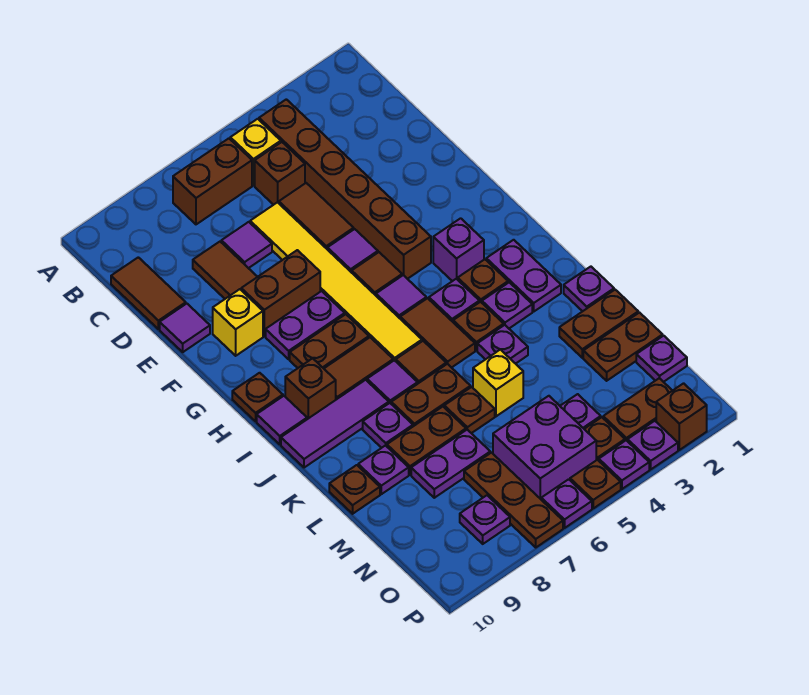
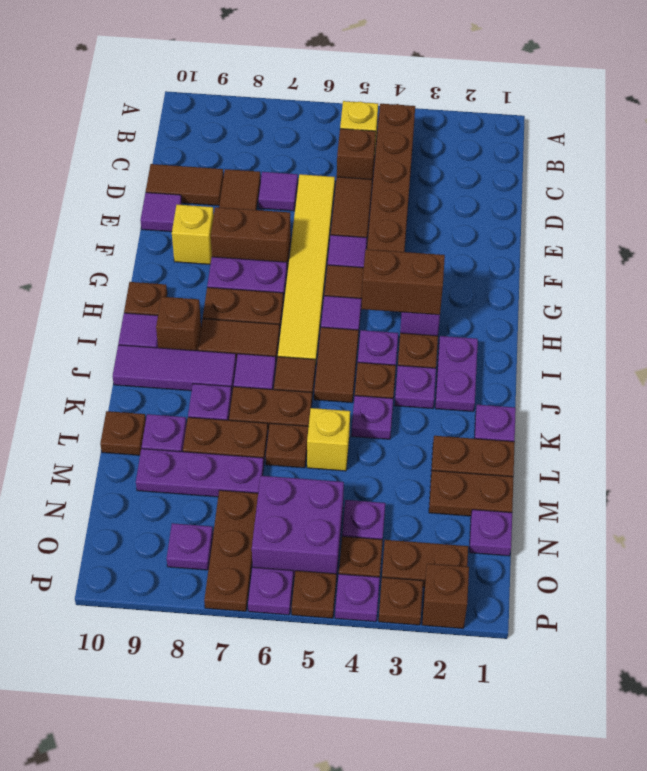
brown brick B6:B7 level 1 -> brown brick H3:H4 level 2
brown tile C10:D10 level 1 -> brown tile D9:D10 level 1
purple plate M7:M8 level 1 -> purple plate M7:M9 level 1
purple plate P3 level 1 -> brown plate P3 level 1

